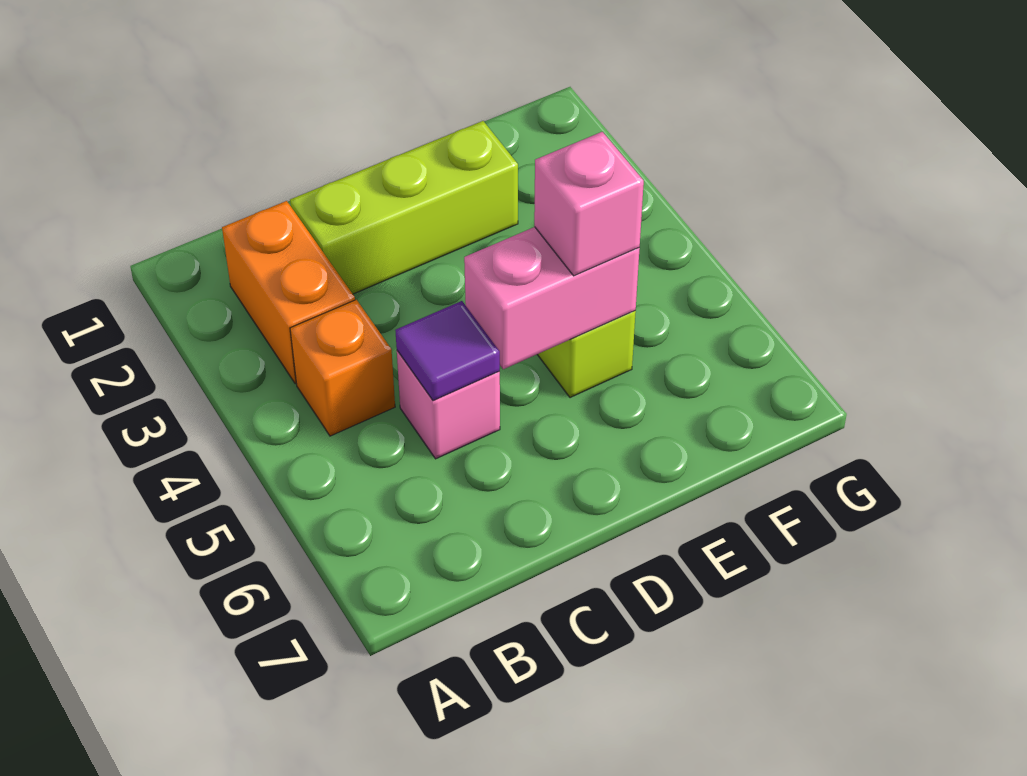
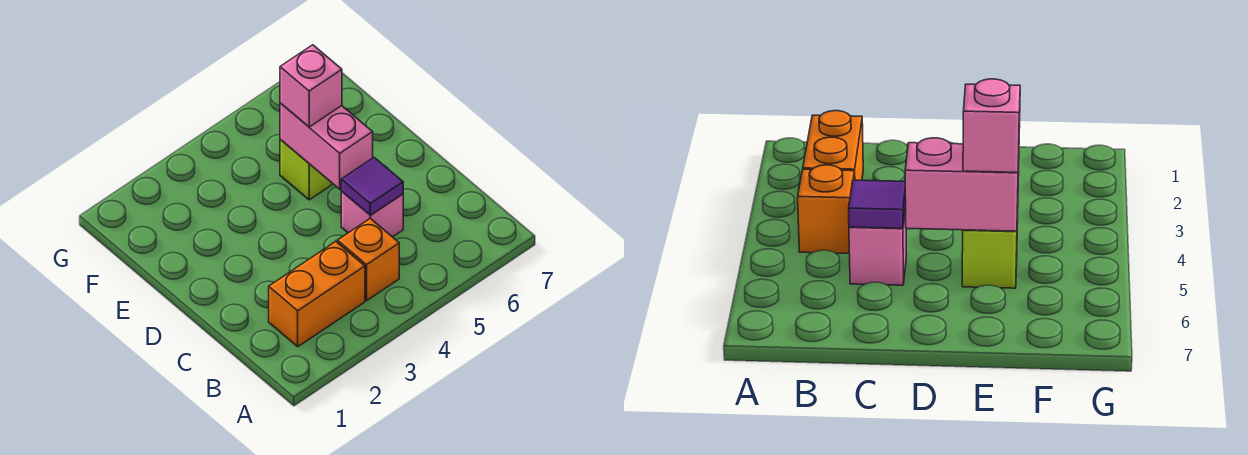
lime brick C2:E2 level 1 -> none

